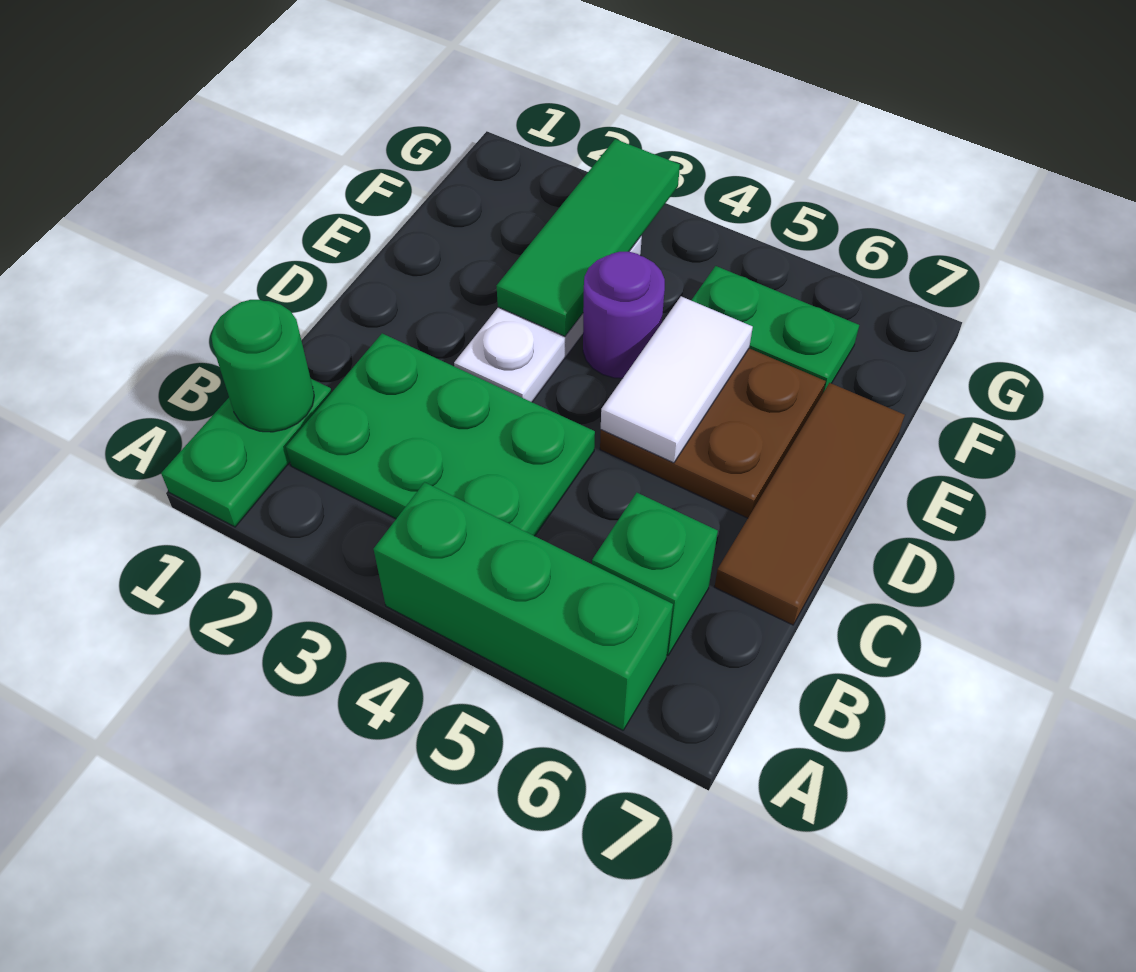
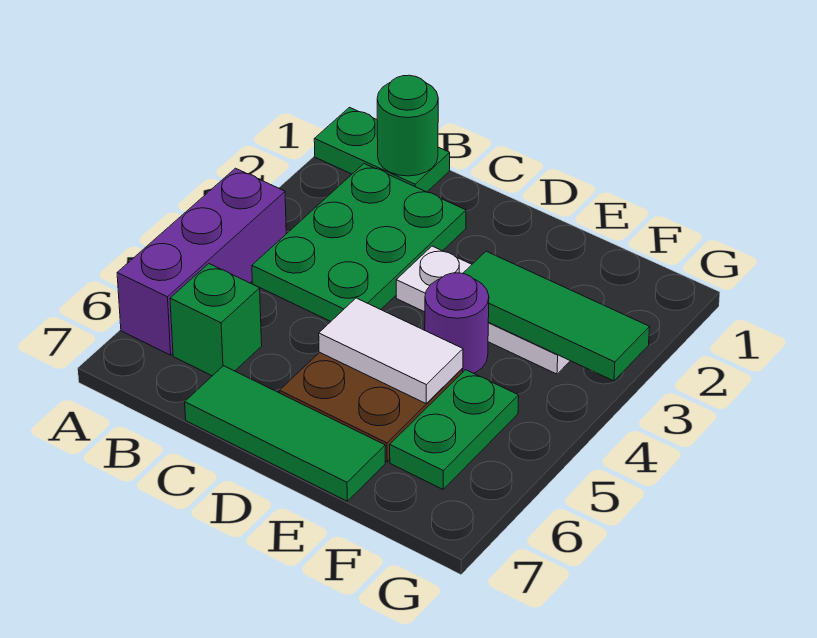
green brick A4:A6 level 1 -> purple brick A4:A6 level 1
brown tile C7:E7 level 1 -> green tile C7:E7 level 1

